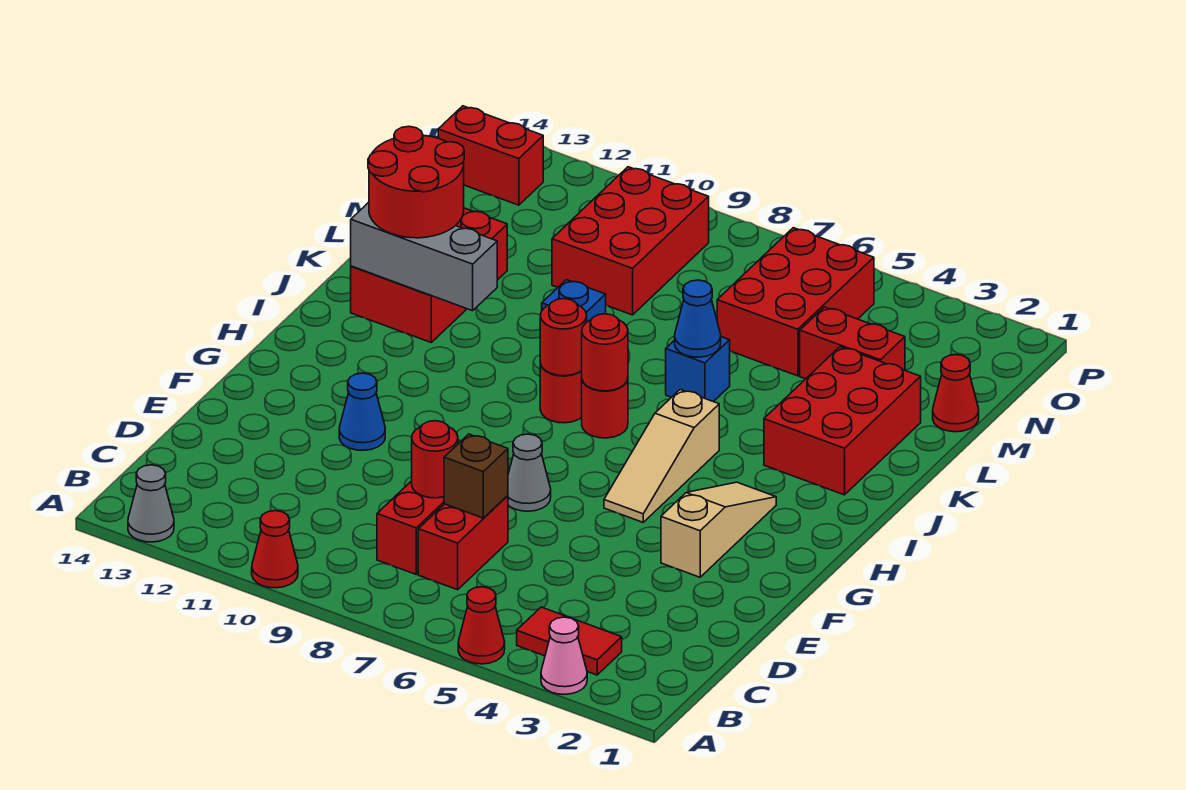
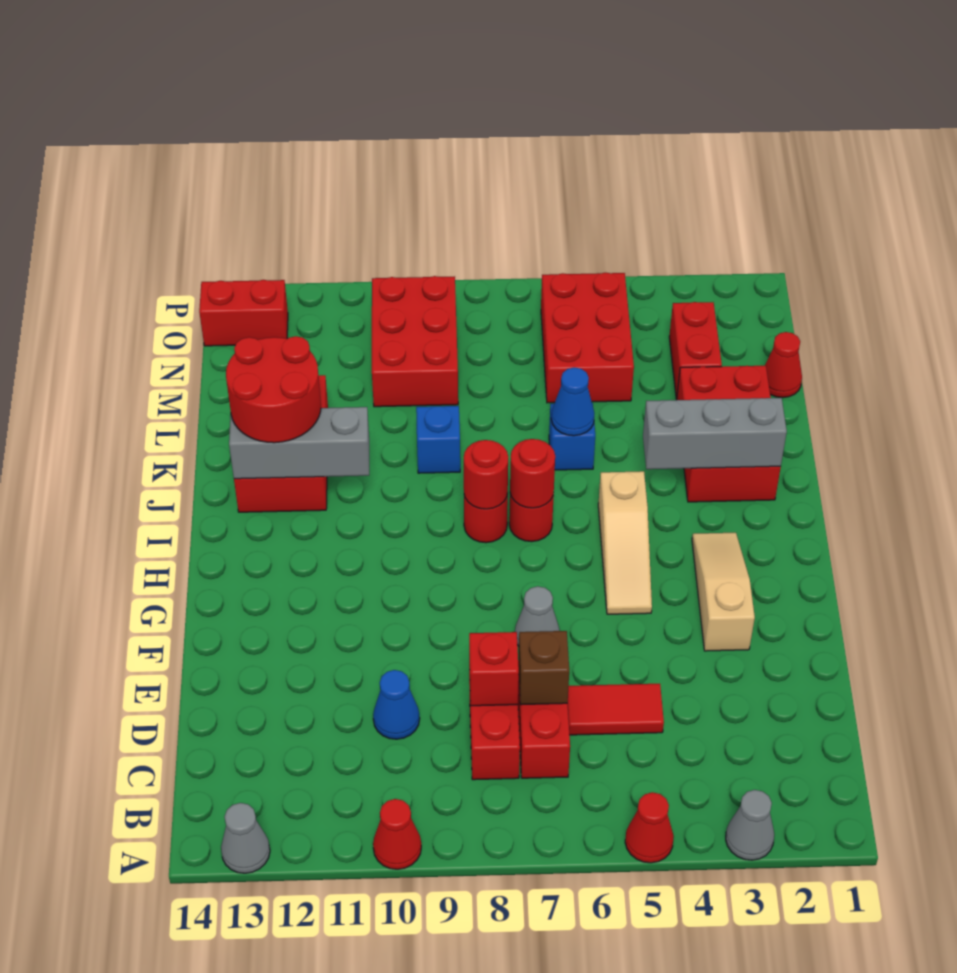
pink cone A3 level 1 -> grey cone A3 level 1
red tile B3:B4 level 1 -> red tile D5:D6 level 1
red round brick D8 level 2 -> red brick D8 level 2
blue cone F11 level 1 -> blue cone D10 level 1
none -> grey brick J2:J4 level 2
red brick M3:M4 level 1 -> red brick M3:N3 level 1

